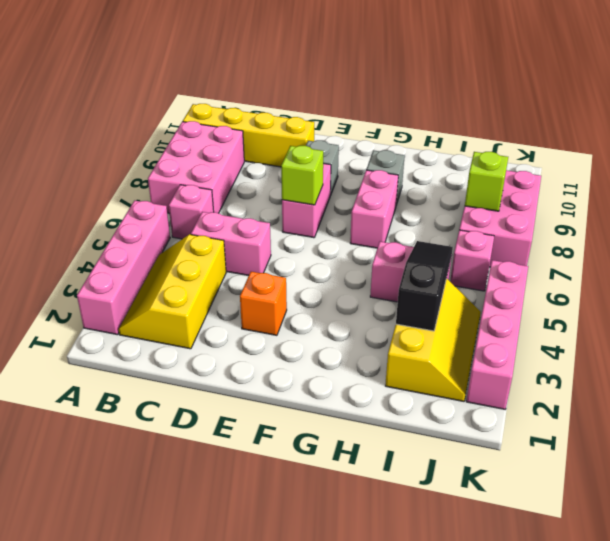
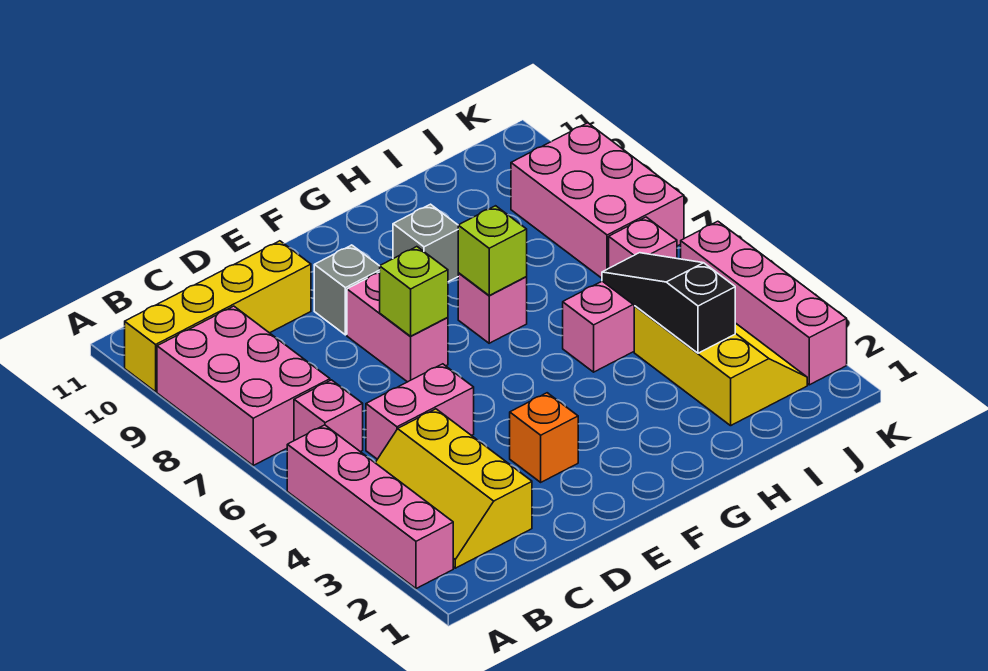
pink brick G7:G8 level 1 -> pink brick G7 level 1
lime brick J8 level 2 -> lime brick G7 level 2

